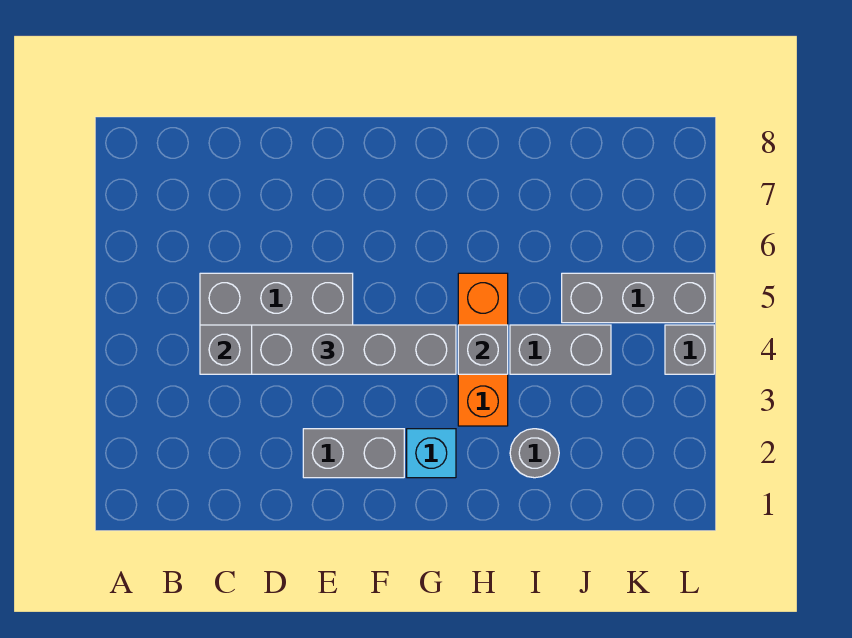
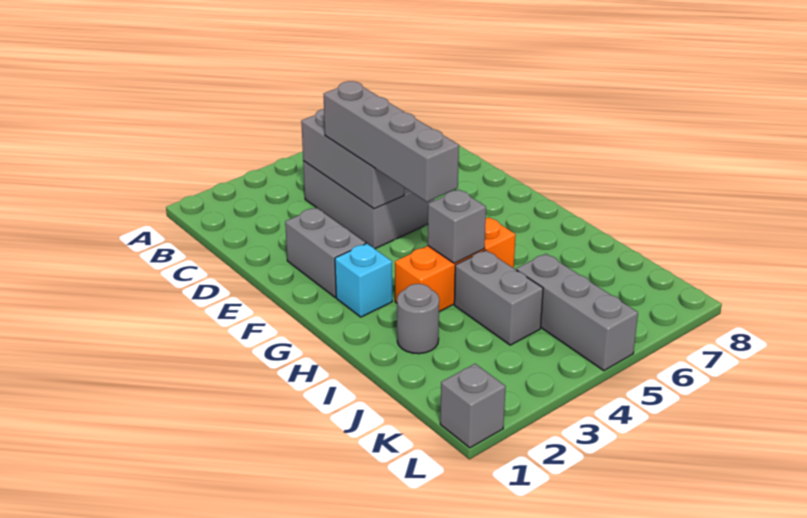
grey brick L4 level 1 -> grey brick L1 level 1

